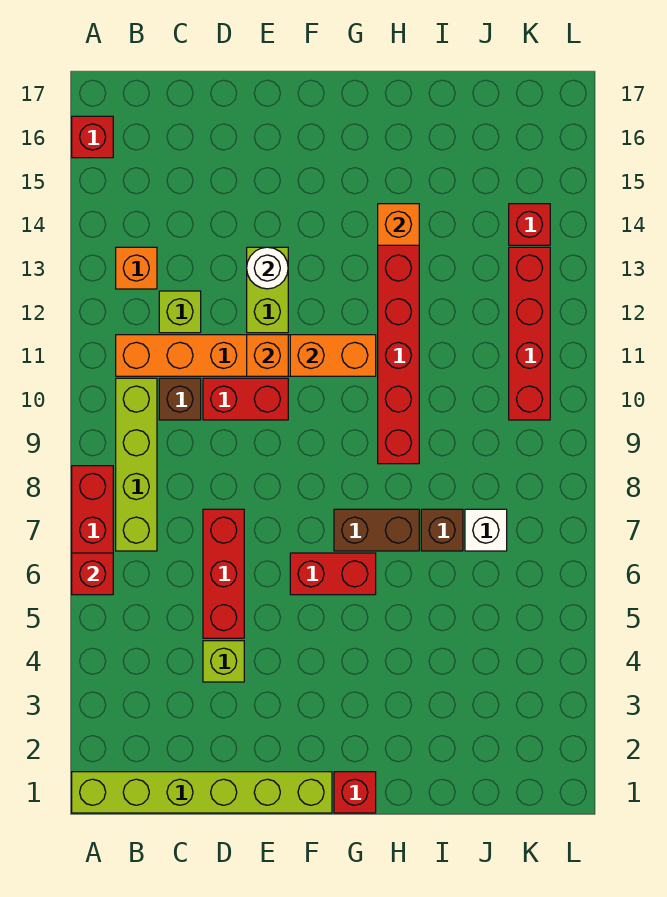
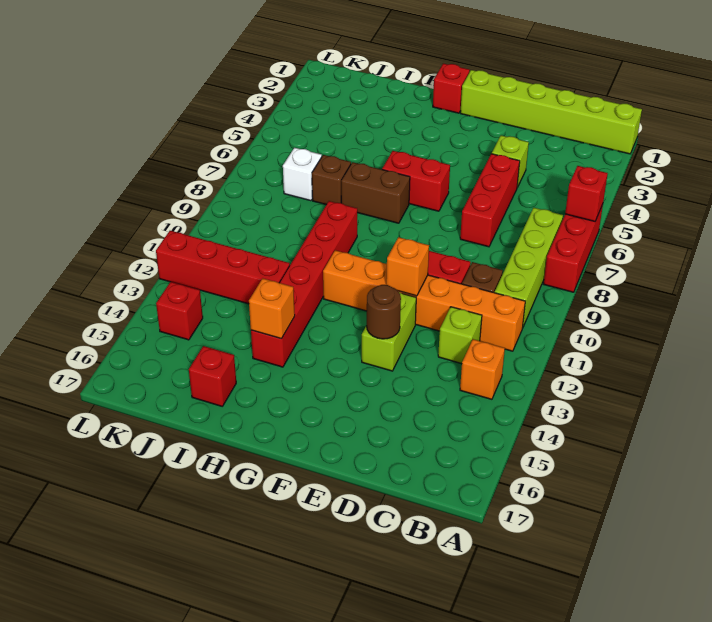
red brick A16 level 1 -> red brick I16 level 1
white round brick E13 level 2 -> brown round brick E13 level 2
orange brick F11:G11 level 2 -> none
red brick K10:K13 level 1 -> red brick I12:L12 level 1

